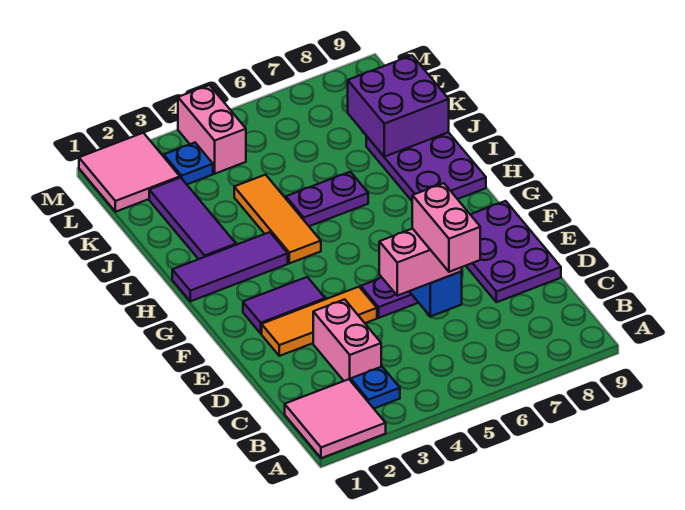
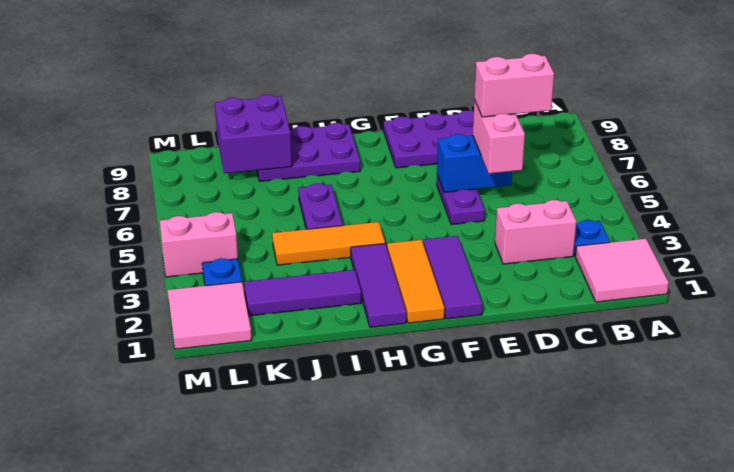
orange tile E2:E4 level 1 -> orange tile G1:G3 level 1
purple tile F2:F3 level 1 -> purple tile F1:F3 level 1

